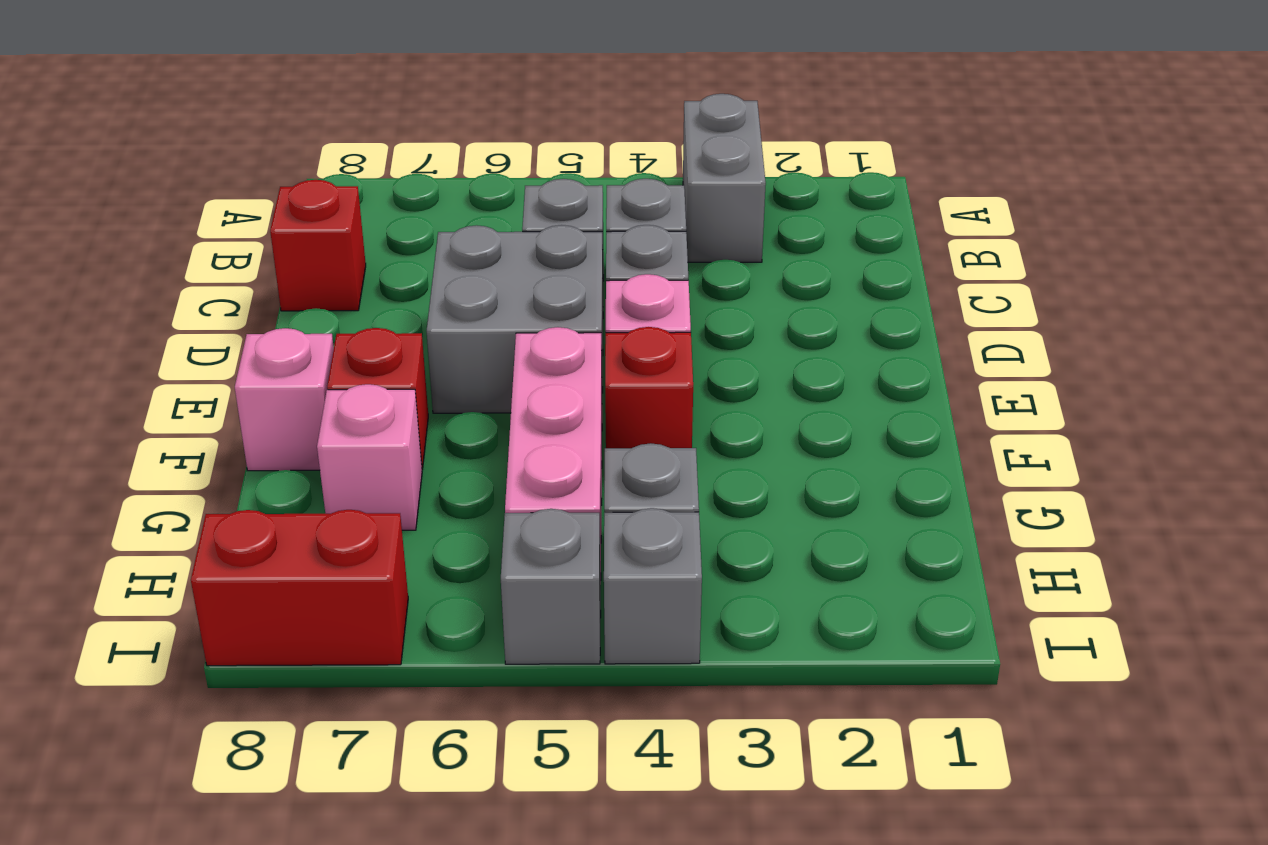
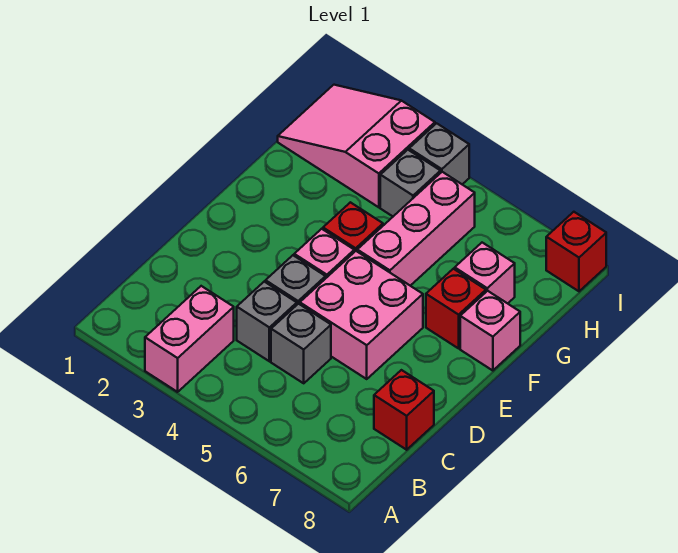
grey brick A3:B3 level 1 -> pink brick A3:B3 level 1
grey brick D5:E6 level 1 -> pink brick D5:E6 level 1
none -> pink slope H1:I3 level 1 top 3
grey brick I5 level 1 -> none
red brick I7:I8 level 1 -> red brick I8 level 1

